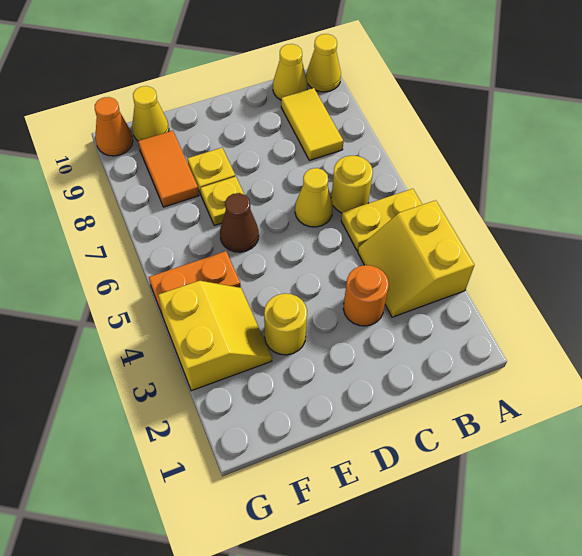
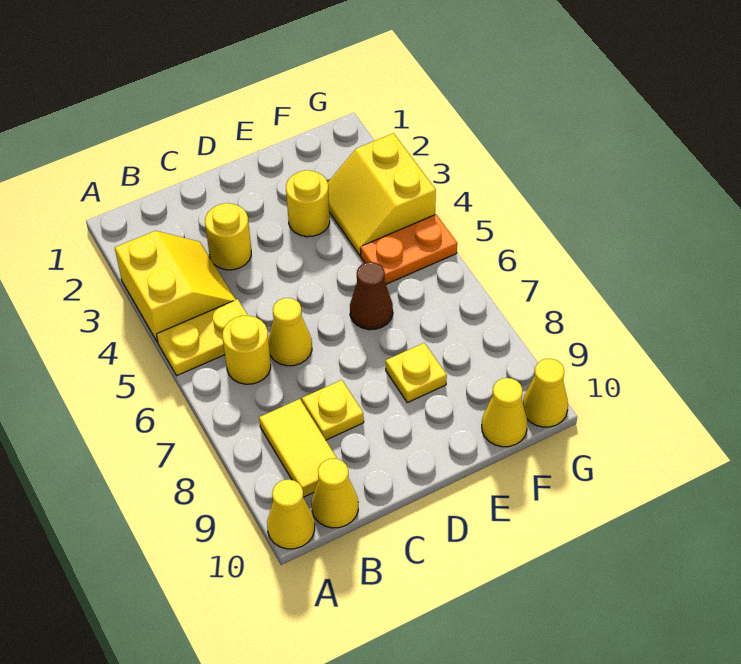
orange round brick C3 level 1 -> yellow round brick C3 level 1
yellow plate E7 level 1 -> yellow plate C8 level 1
orange tile F8:F9 level 1 -> none
orange cone G10 level 1 -> yellow cone G10 level 1

